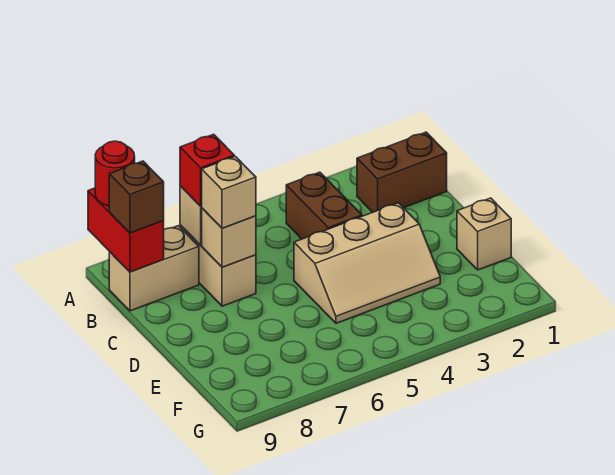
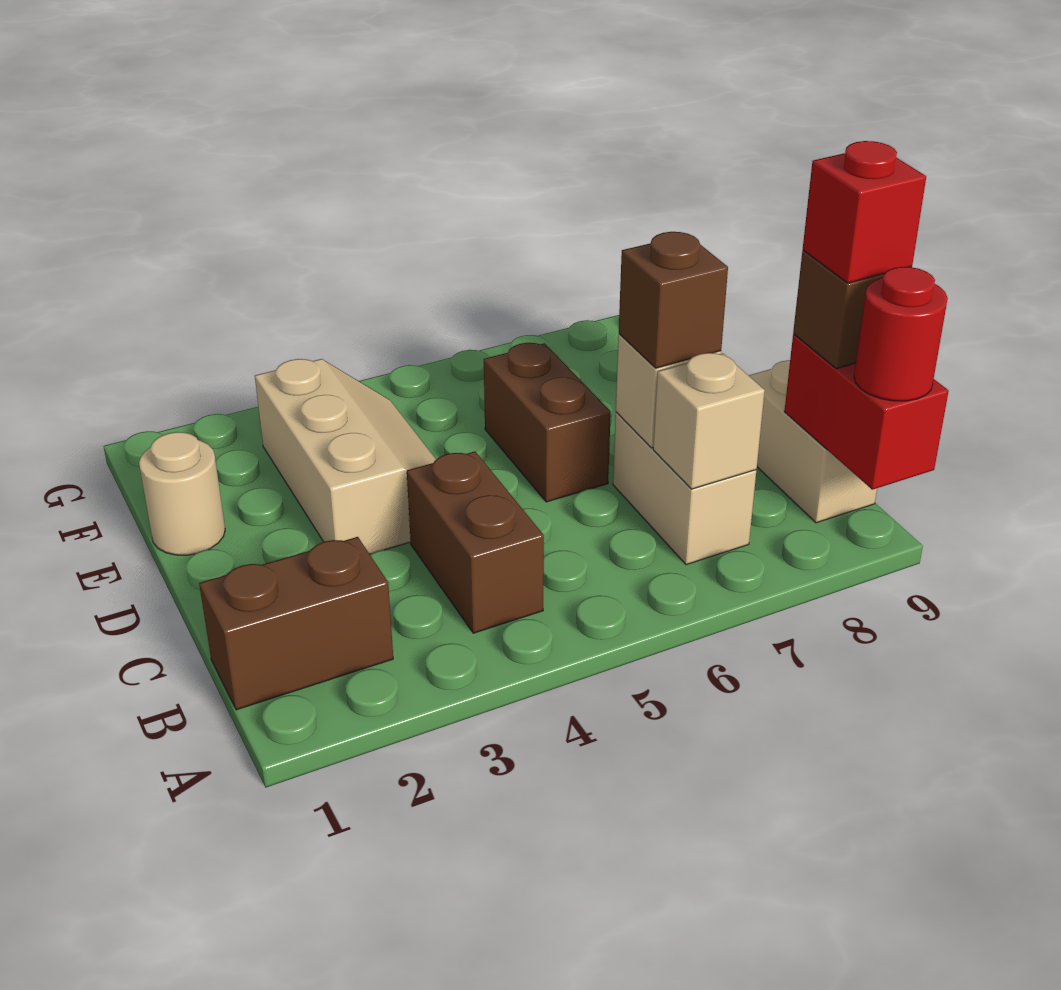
red brick B7 level 3 -> red brick B9 level 4
tan brick B8:B9 level 1 -> tan brick B9:C9 level 1
tan brick C7 level 3 -> brown brick C7 level 3
tan slope D3:E5 level 1 top D -> tan slope D3:F4 level 1 top 3
none -> brown brick D6:E6 level 1
tan brick E1 level 1 -> tan round brick E1 level 1

